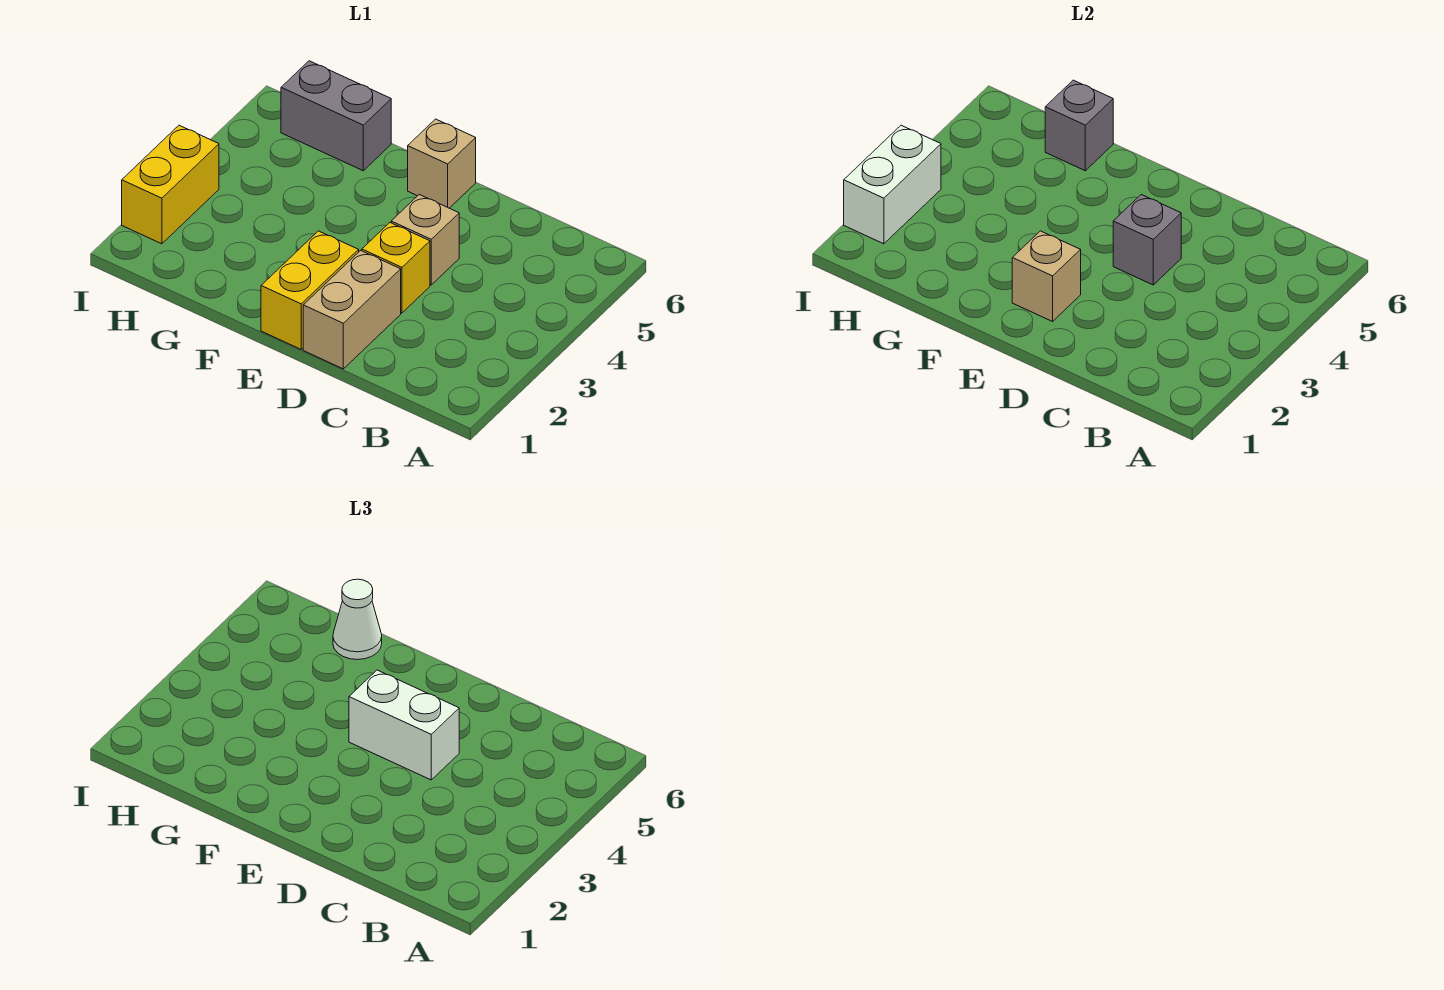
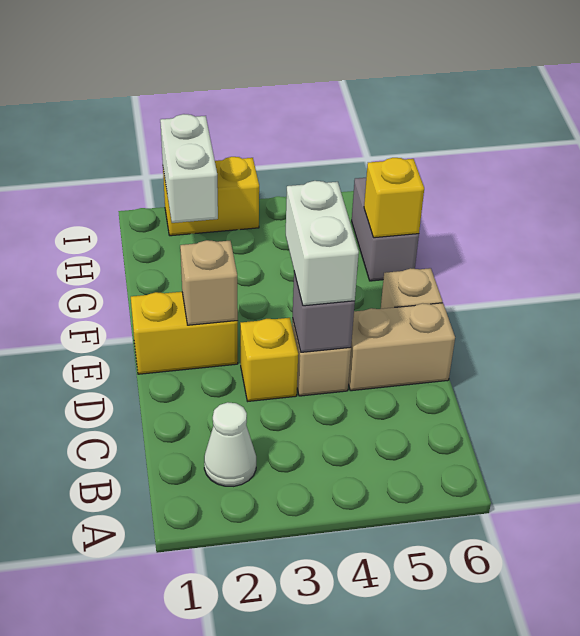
tan brick D1:D2 level 1 -> tan brick D5:D6 level 1
grey brick G6 level 2 -> yellow brick G6 level 2
white cone G6 level 3 -> white cone B2 level 1
white brick I2:I3 level 2 -> white brick H2:I2 level 2

